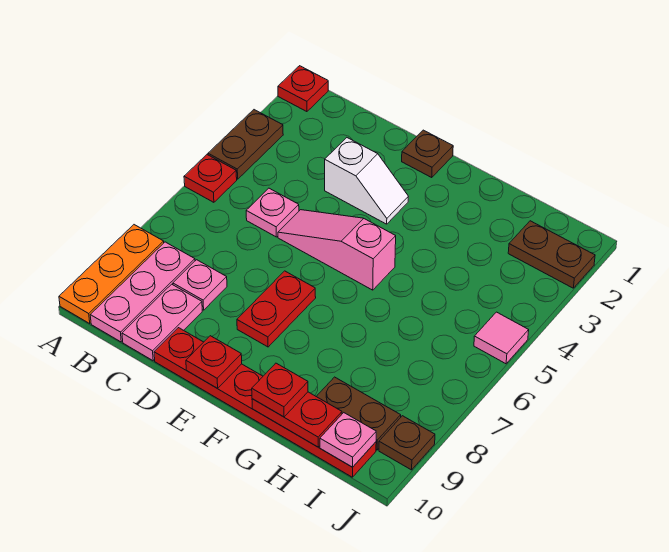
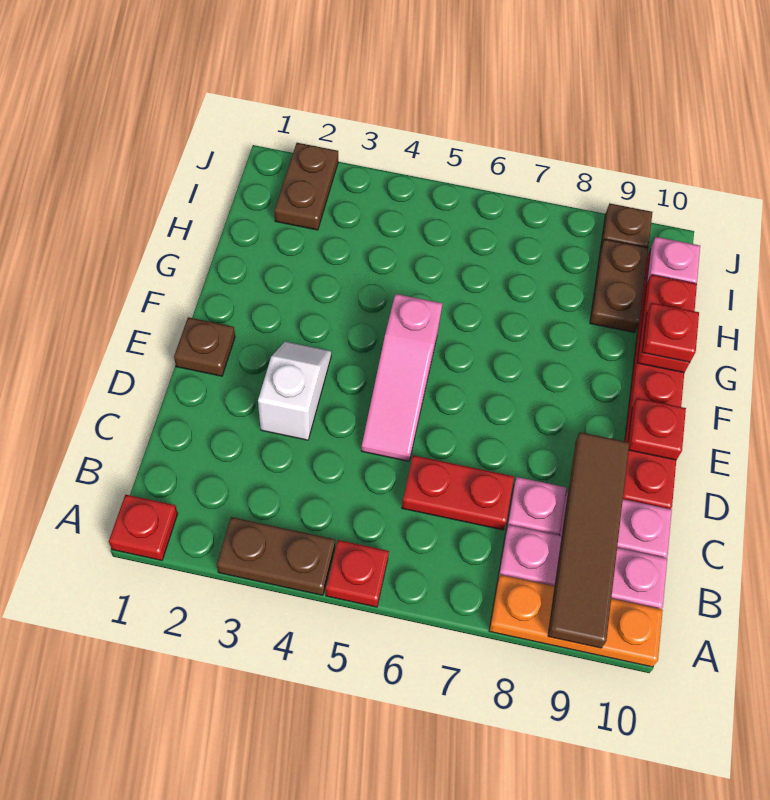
none -> brown tile A9:D9 level 2
pink plate C5 level 1 -> none
red plate E7:E8 level 1 -> red plate C6:C7 level 1
pink tile J5 level 1 -> none

